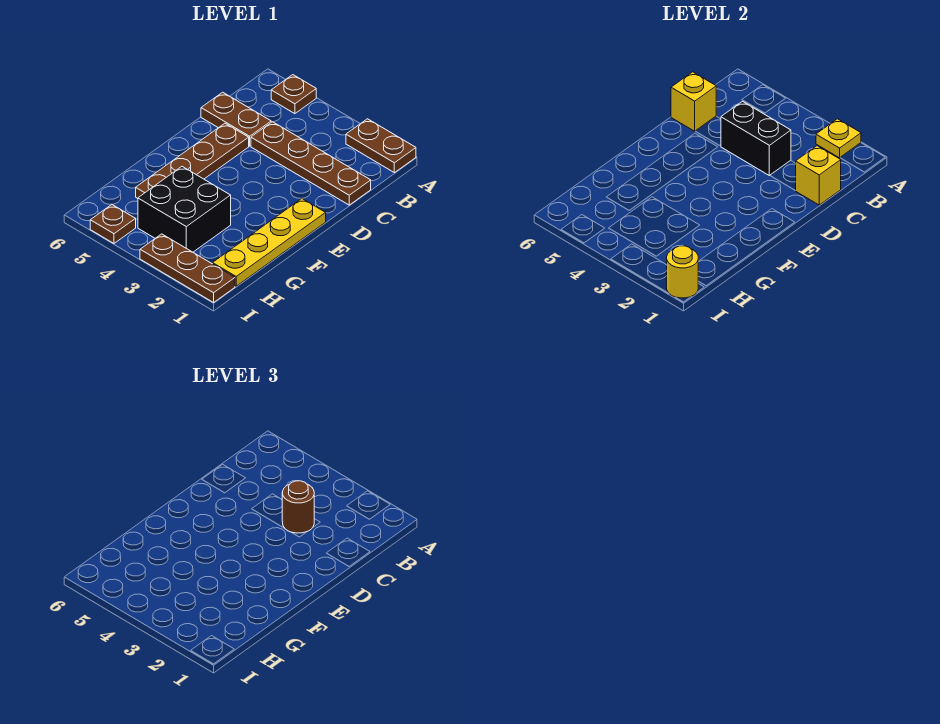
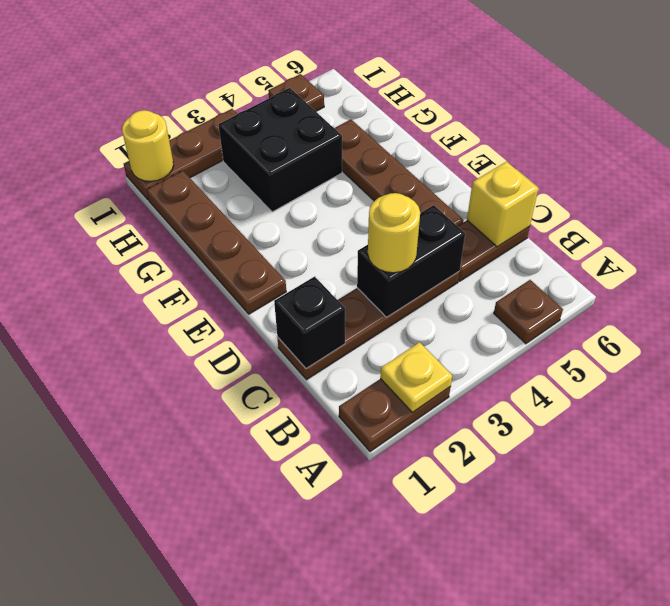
yellow brick C1 level 2 -> black brick C1 level 2
brown round brick C3 level 3 -> yellow round brick C3 level 3
yellow plate E1:H1 level 1 -> brown plate E1:H1 level 1

